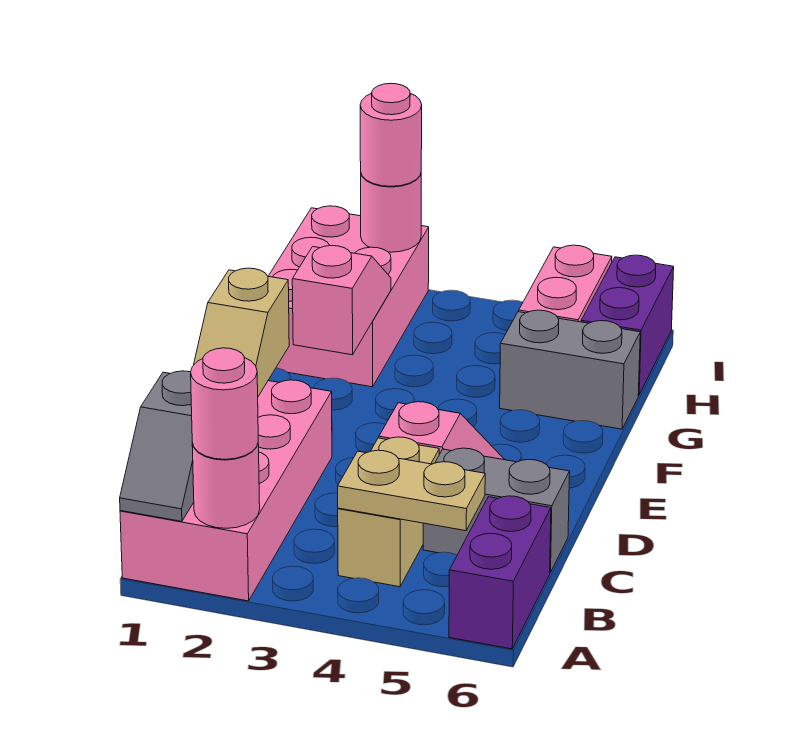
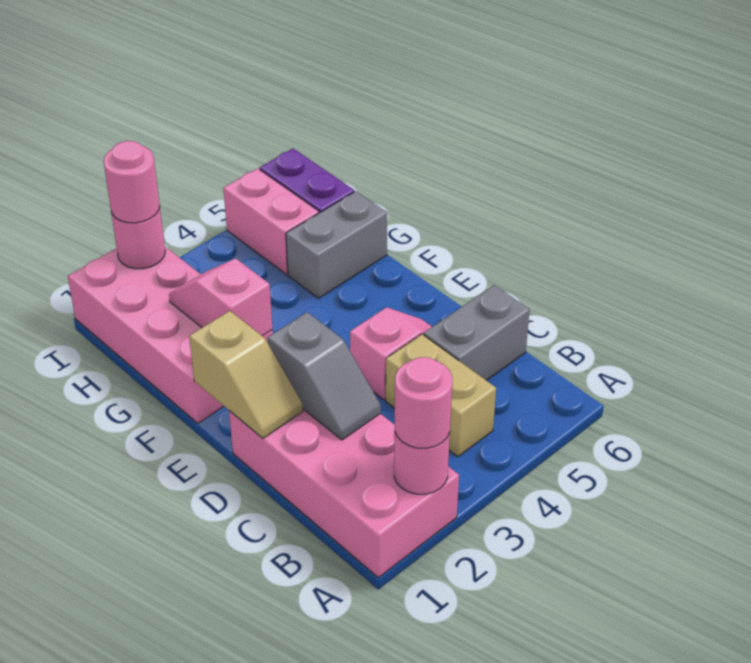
grey slope A1:B1 level 2 top B -> grey slope C2:D2 level 2 top D
purple brick A6:B6 level 1 -> none
tan plate B4:B5 level 2 -> none
pink brick G1:I2 level 1 -> pink brick F1:I2 level 1

